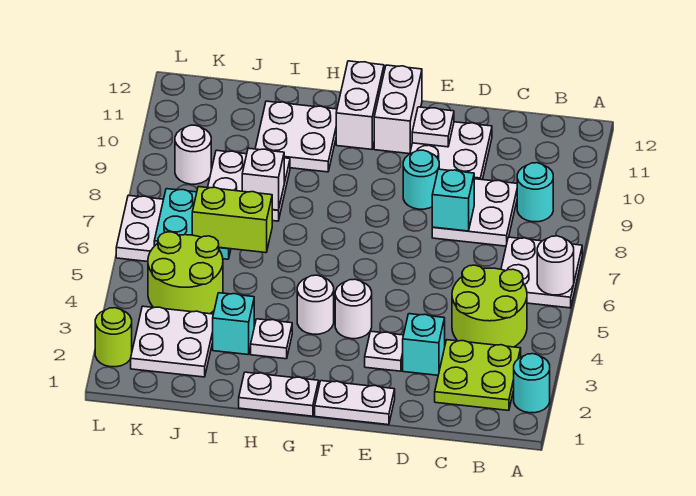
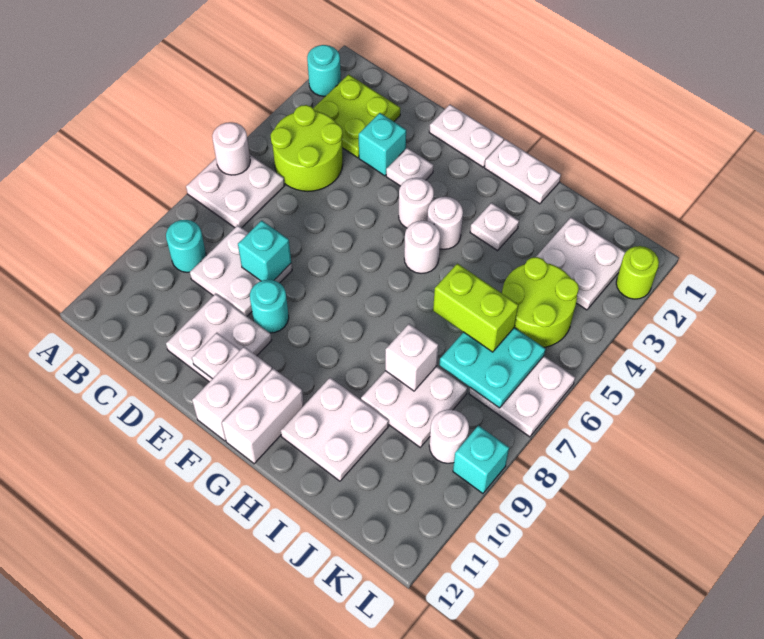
none -> white round brick G5 level 1
cyan brick I3 level 1 -> cyan brick L9 level 1

